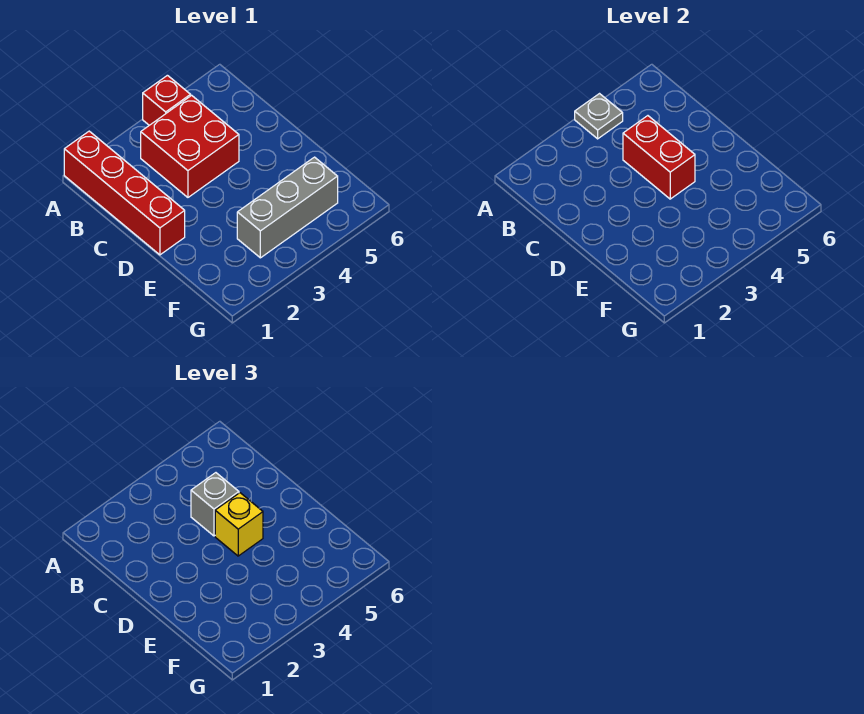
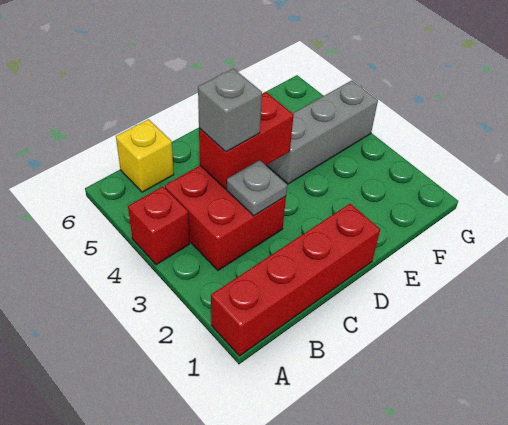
grey plate A4 level 2 -> grey plate C3 level 2
yellow brick D4 level 3 -> yellow brick B6 level 1
grey brick F3:F5 level 1 -> grey brick E4:G4 level 1

